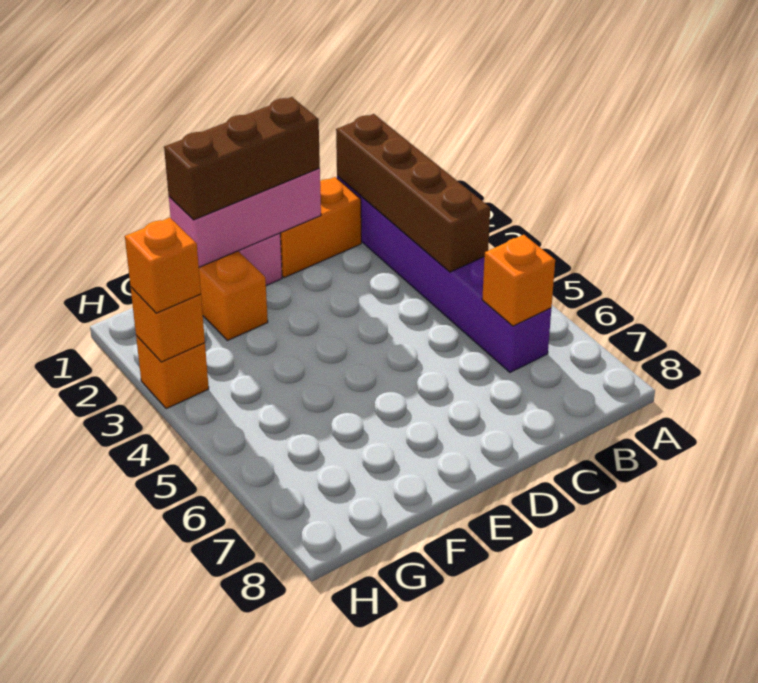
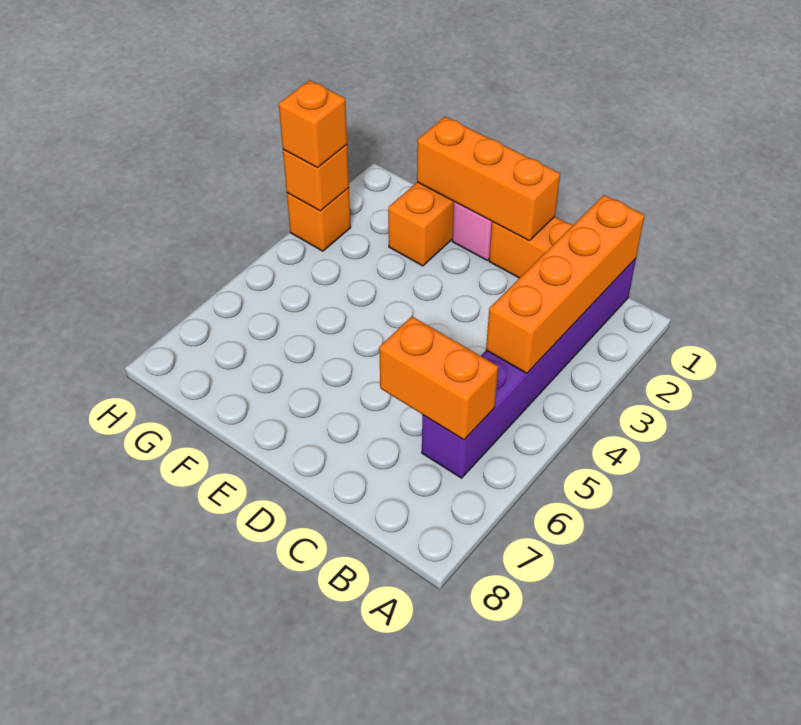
brown brick B1:B4 level 2 -> orange brick B1:B4 level 2
orange brick B6 level 2 -> orange brick B6:C6 level 2
pink brick D1:F1 level 2 -> orange brick D1:F1 level 2
brown brick D1:F1 level 3 -> none

